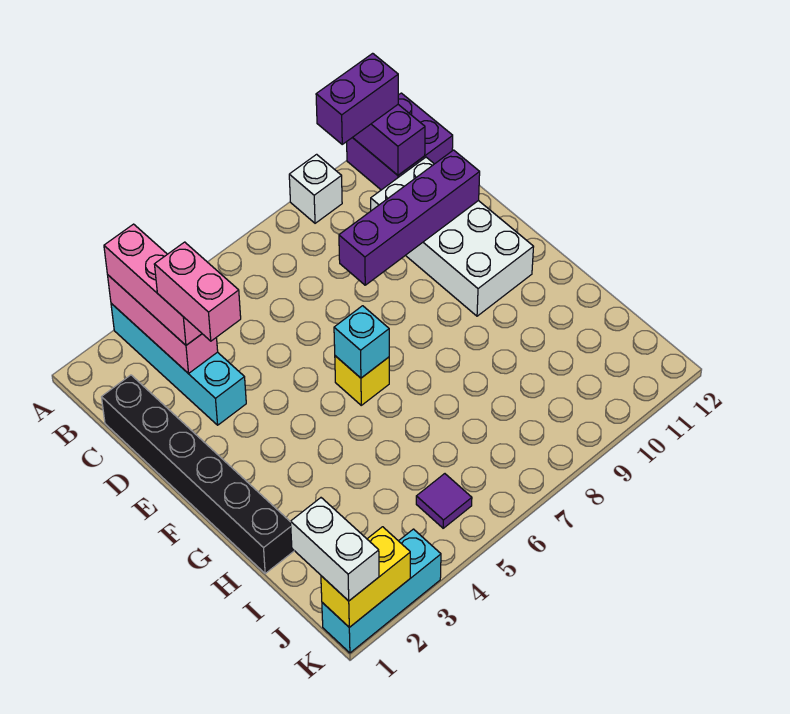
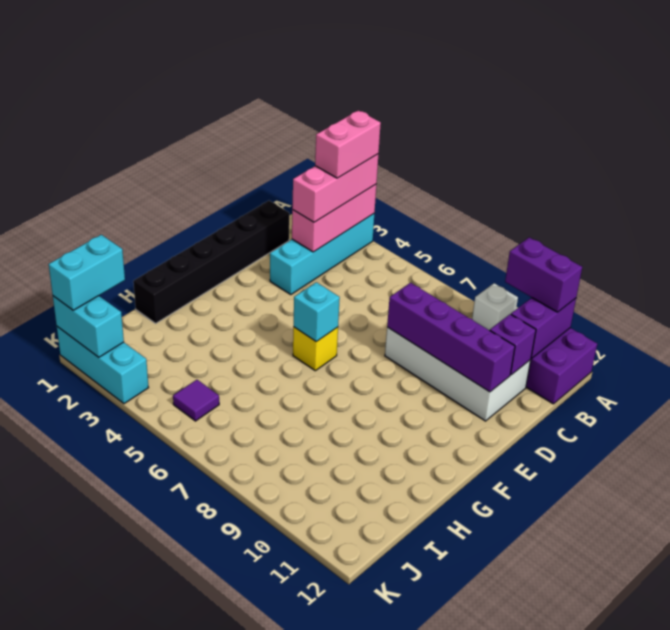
pink brick C3:D3 level 4 -> pink brick A3:B3 level 4
white brick C10:F11 level 1 -> white brick C8:D11 level 1
none -> purple brick C11 level 2
white brick J1:K1 level 3 -> cyan brick J1:K1 level 3
yellow brick K1:K2 level 2 -> cyan brick K1:K2 level 2

